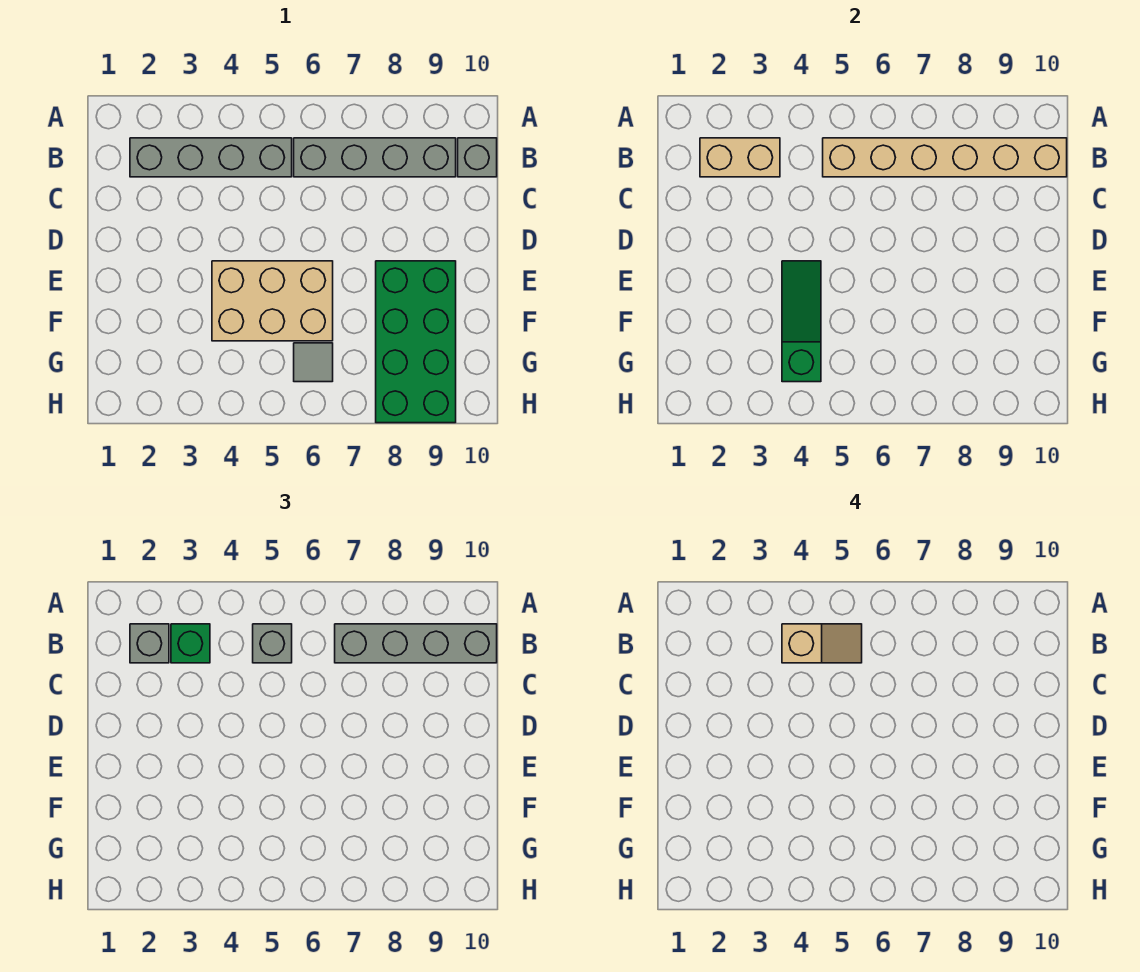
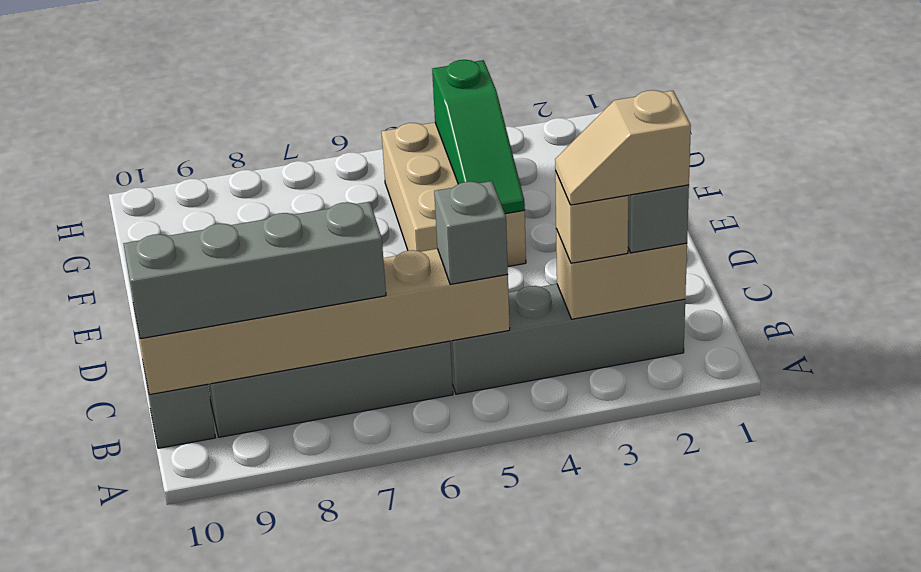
green brick B3 level 3 -> tan brick B3 level 3
tan slope B4:B5 level 4 top 4 -> tan slope B2:B3 level 4 top 2
tan brick E4:F6 level 1 -> tan brick E4:G5 level 1
green brick E8:H9 level 1 -> none
grey tile G6 level 1 -> none

